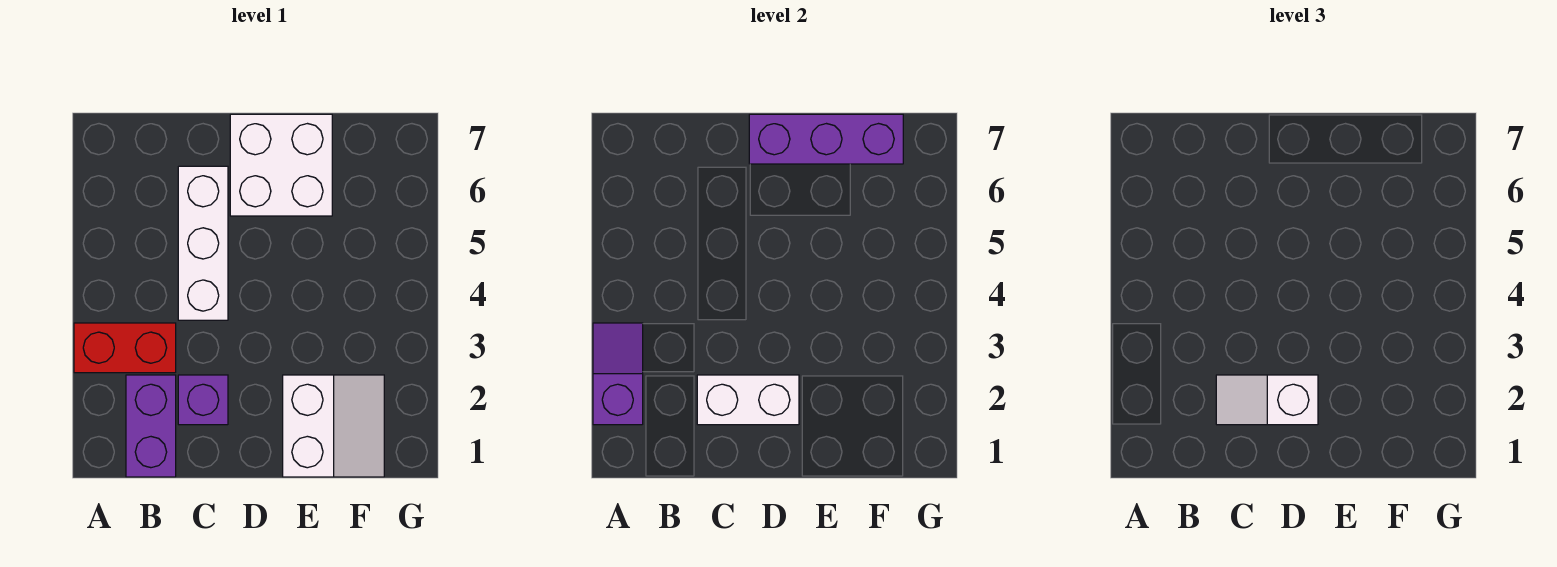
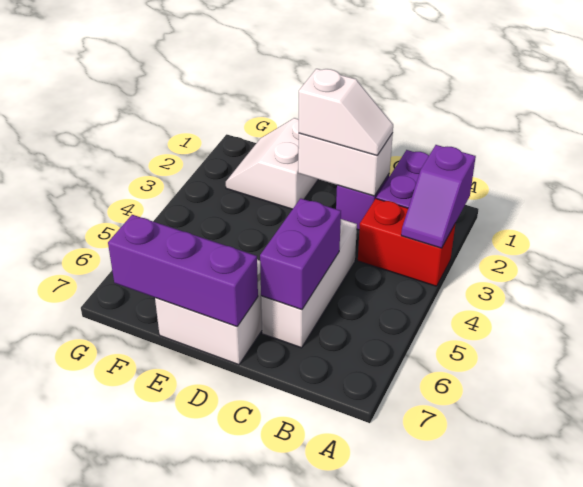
none -> purple brick C5:C6 level 2

